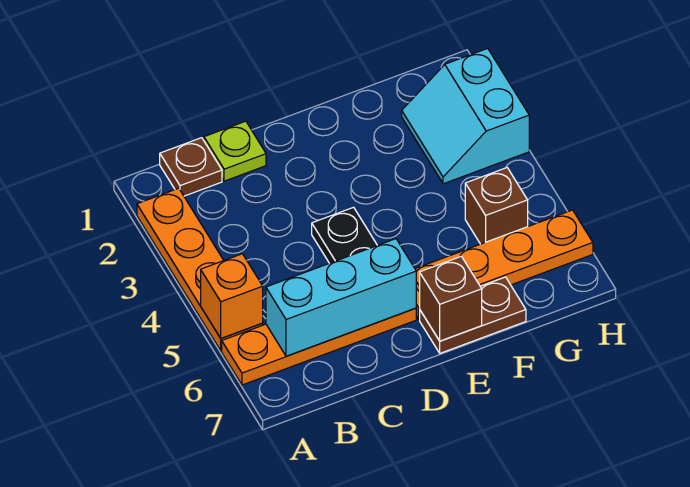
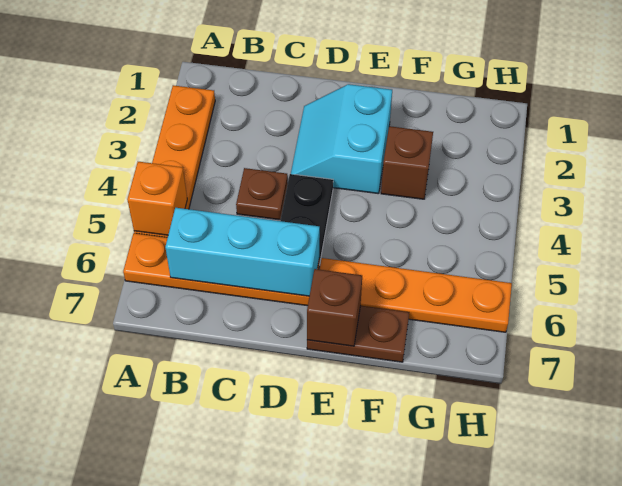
brown plate B1 level 1 -> brown plate C4 level 1
lime plate C1 level 1 -> none
cyan slope G2:H3 level 1 top H -> cyan slope D2:E3 level 1 top E
brown brick G5 level 1 -> brown brick F3 level 1

